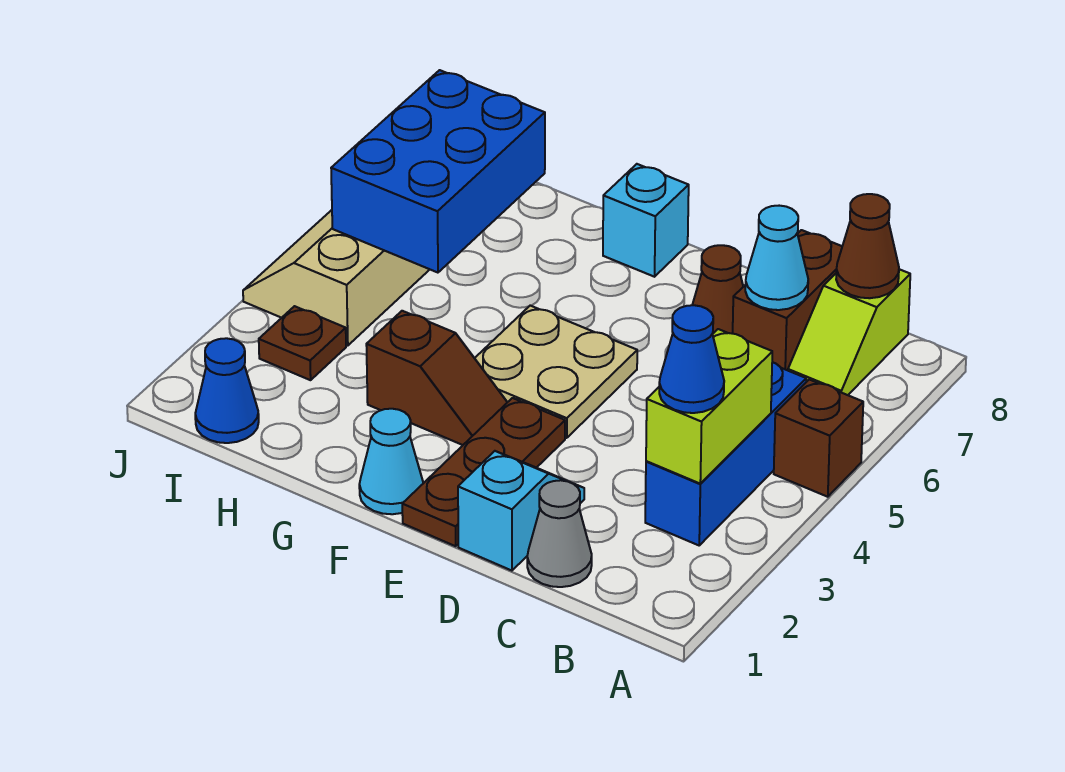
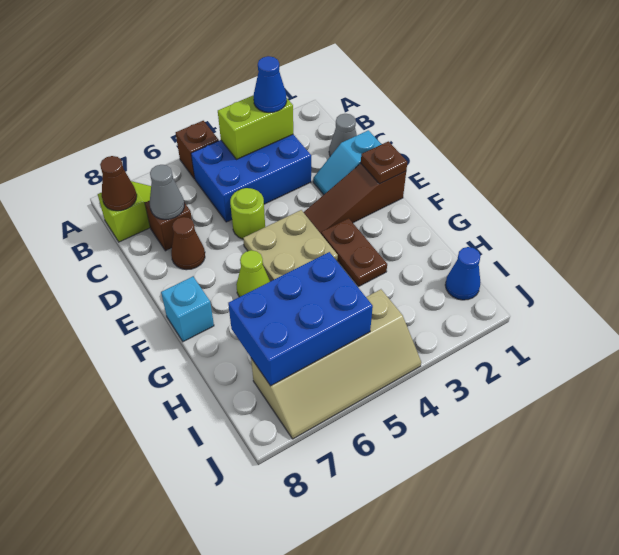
blue brick B3:B5 level 1 -> blue brick B3:C5 level 1
brown brick C7:C8 level 1 -> brown brick C7 level 1
cyan cone C7 level 2 -> grey cone C7 level 2
none -> lime round brick D5 level 1
brown plate E1:E3 level 1 -> brown slope E1:E3 level 1 top 1
cyan cone F1 level 1 -> none
brown slope F3:G3 level 1 top G -> brown plate F3:G3 level 1
none -> lime cone F6 level 1
brown plate I3 level 1 -> brown plate E1 level 2

